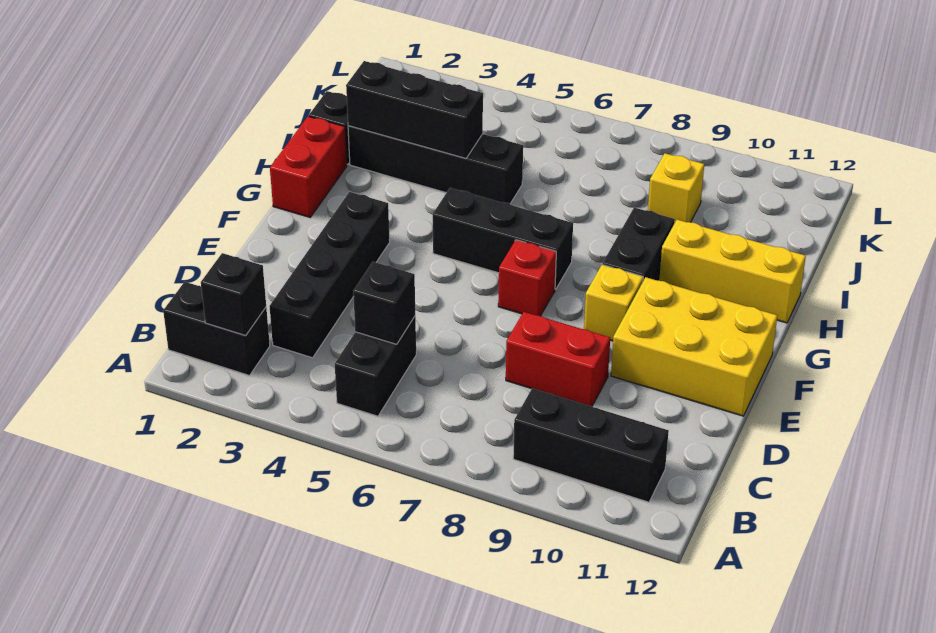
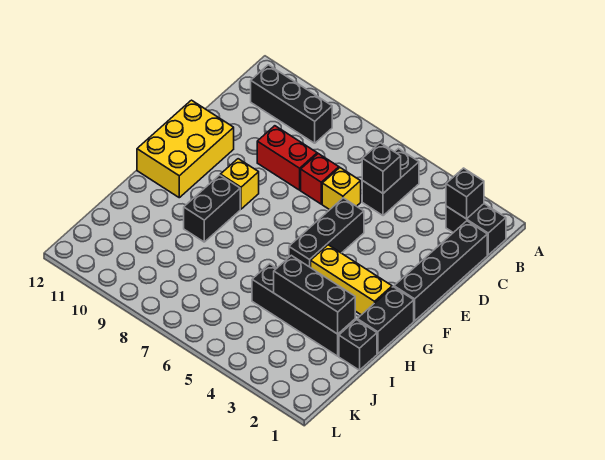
black brick C3:F3 level 1 -> black brick C1:F1 level 1
yellow brick E10:F12 level 1 -> yellow brick E11:G12 level 1
red brick F7 level 1 -> red brick D7 level 1
red brick G1:H1 level 1 -> black brick G1:H1 level 1
black brick G5:G7 level 1 -> black brick E5:G5 level 1
yellow brick H10:H12 level 1 -> yellow brick G2:G4 level 1
yellow brick J9 level 1 -> yellow brick D6 level 1

